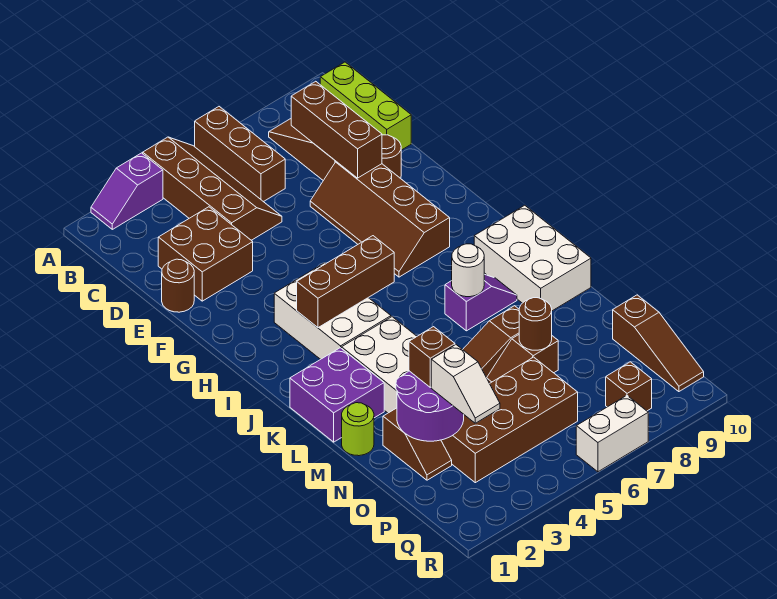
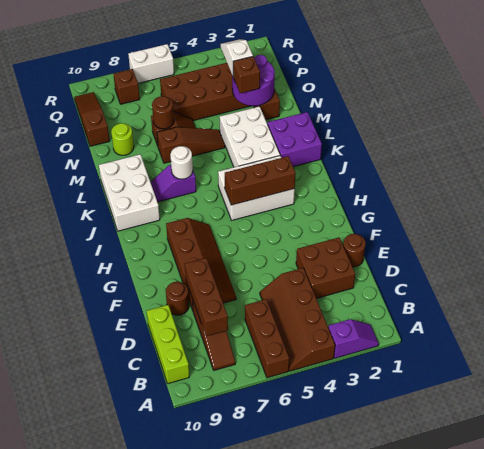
white brick H3:J4 level 1 -> white brick I3:J5 level 1
lime round brick M1 level 1 -> lime round brick N9 level 1

